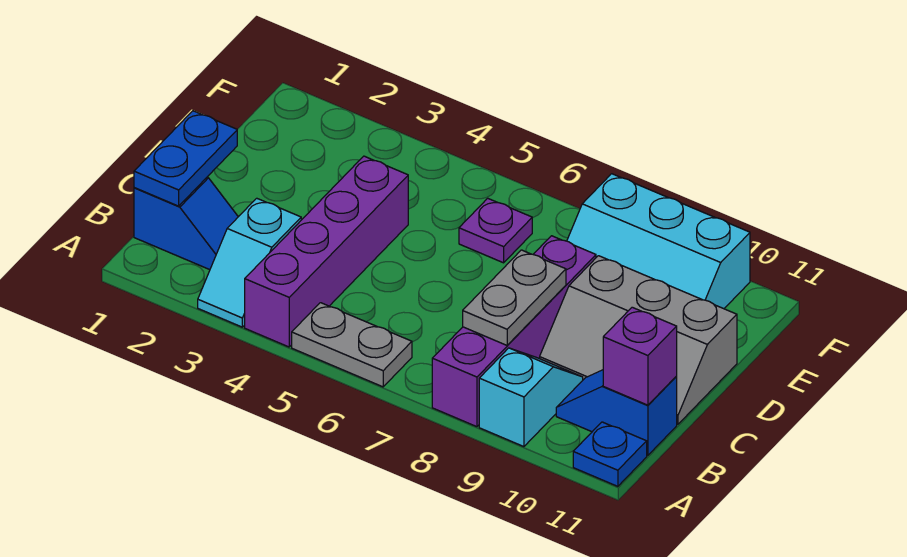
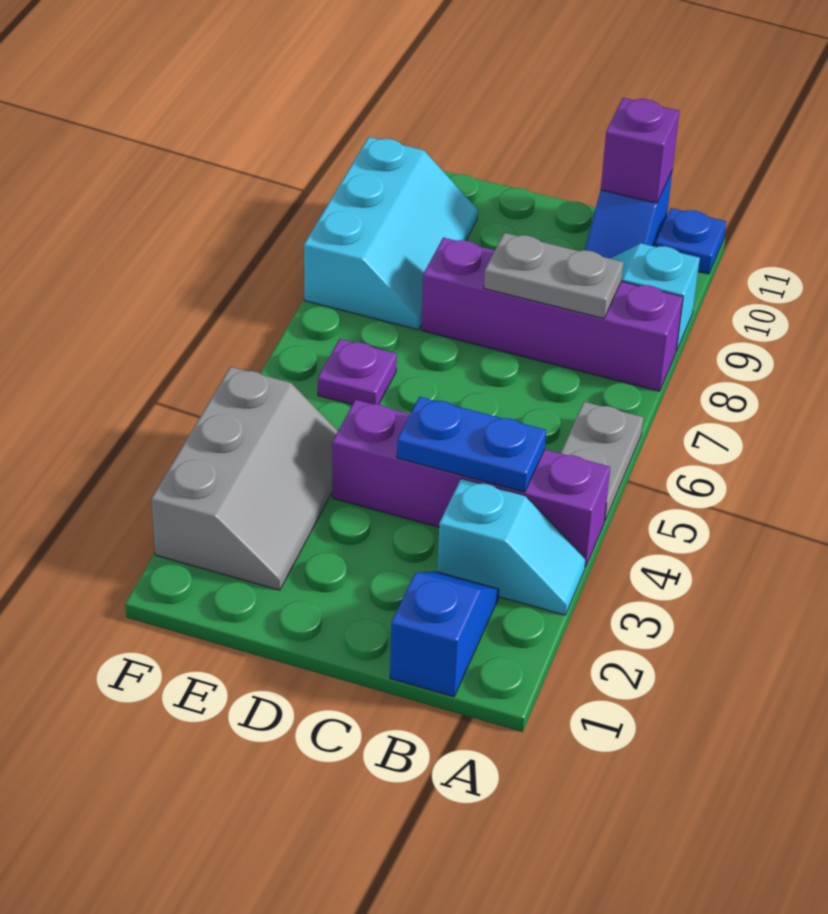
blue plate B1:C1 level 2 -> blue plate B4:C4 level 2
grey slope C9:D11 level 1 top D -> grey slope E2:F4 level 1 top F

